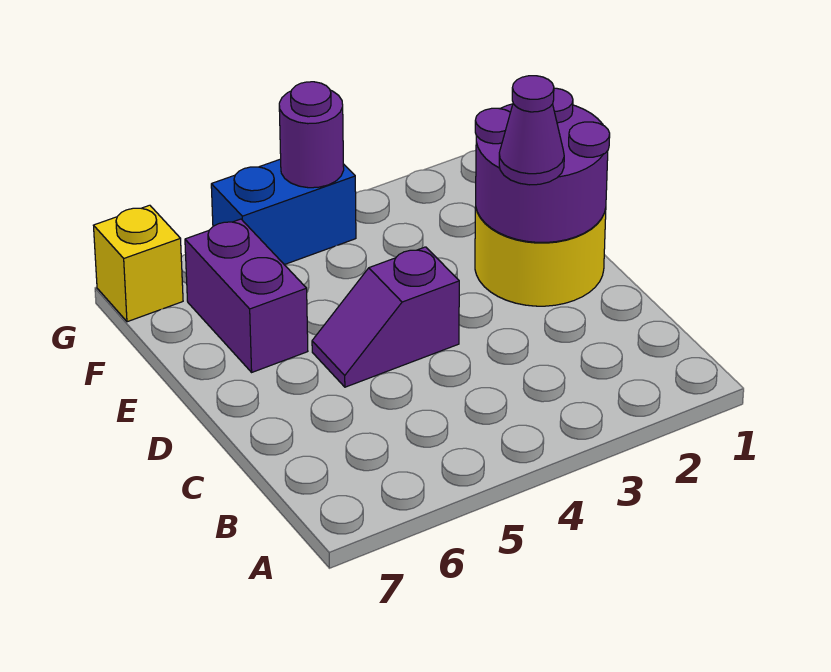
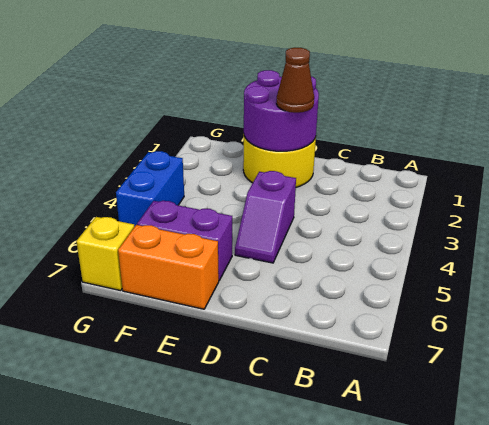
purple cone D2 level 3 -> brown cone D2 level 3
none -> orange brick E7:F7 level 1
purple round brick G4 level 2 -> none

